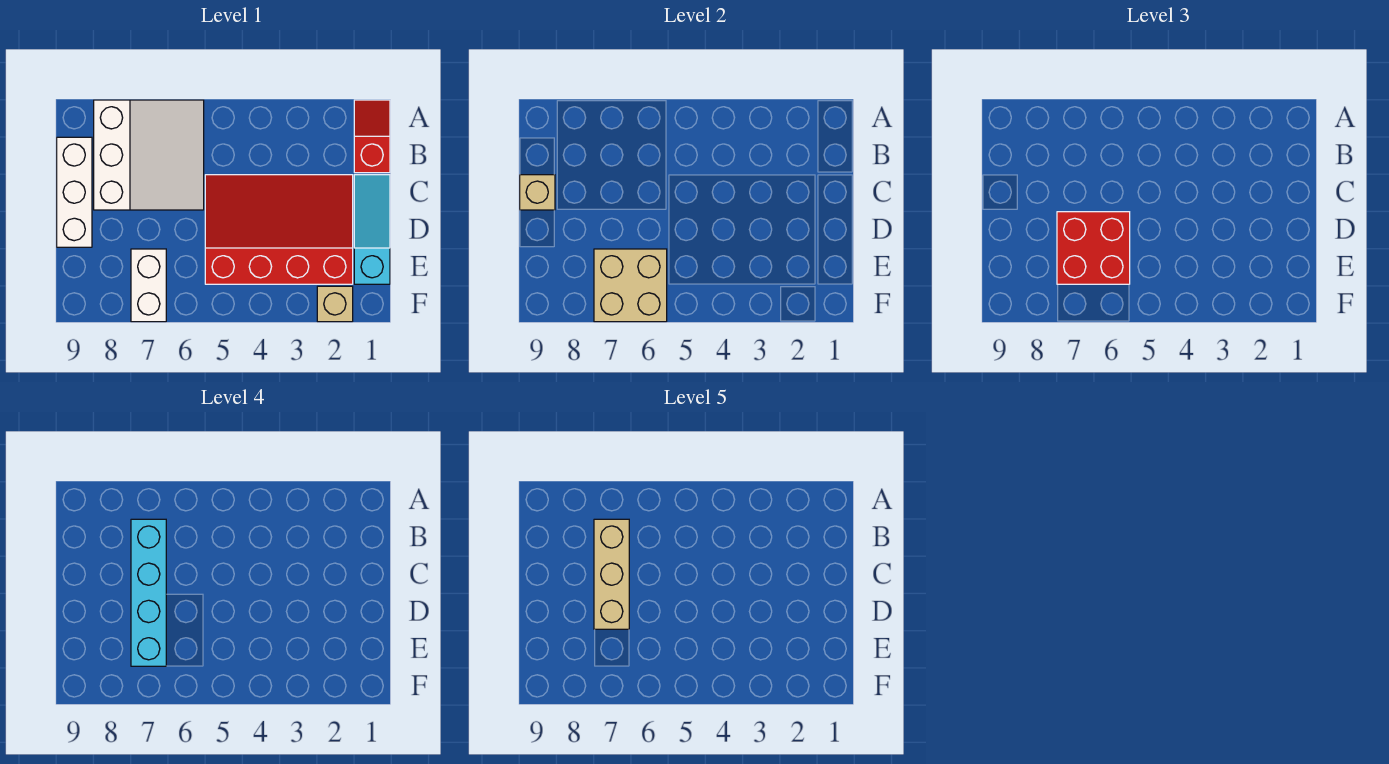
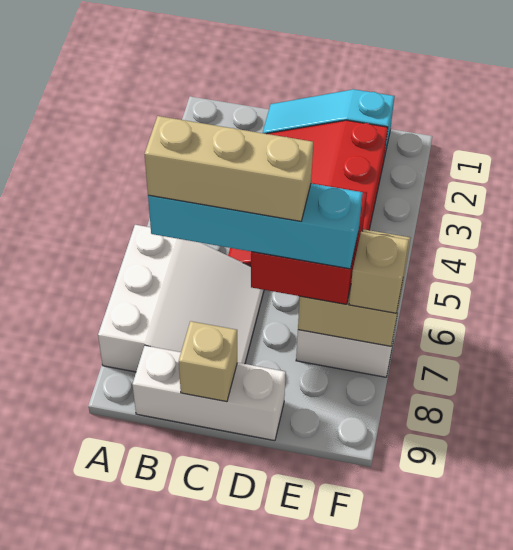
red slope A1:B1 level 1 top B -> none
white slope A6:C8 level 1 top 8 -> white slope A6:C8 level 1 top A
tan brick F2 level 1 -> tan brick F7 level 3

